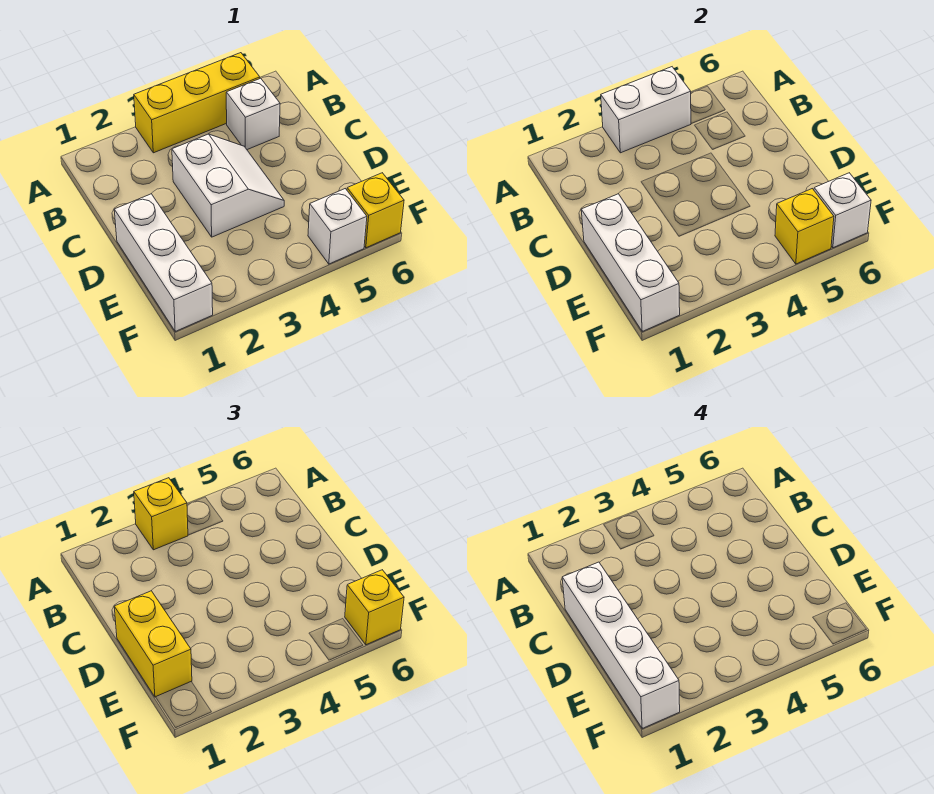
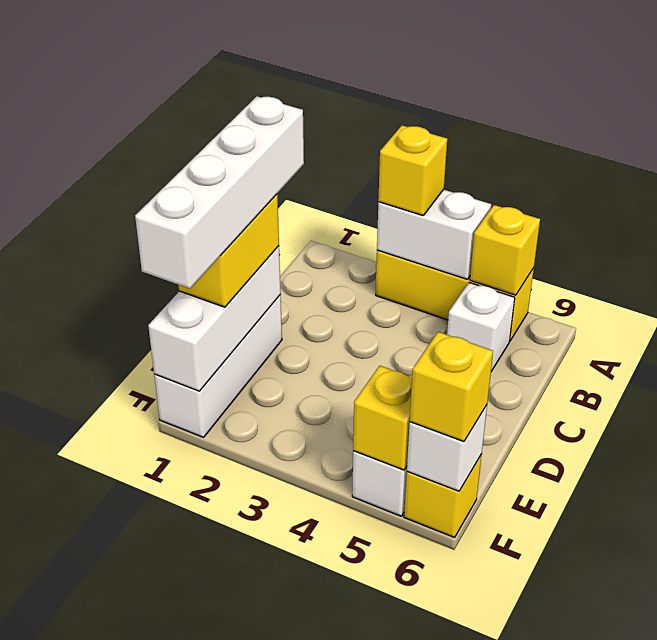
none -> yellow brick A5 level 2
white slope C3:D4 level 1 top 3 -> none

